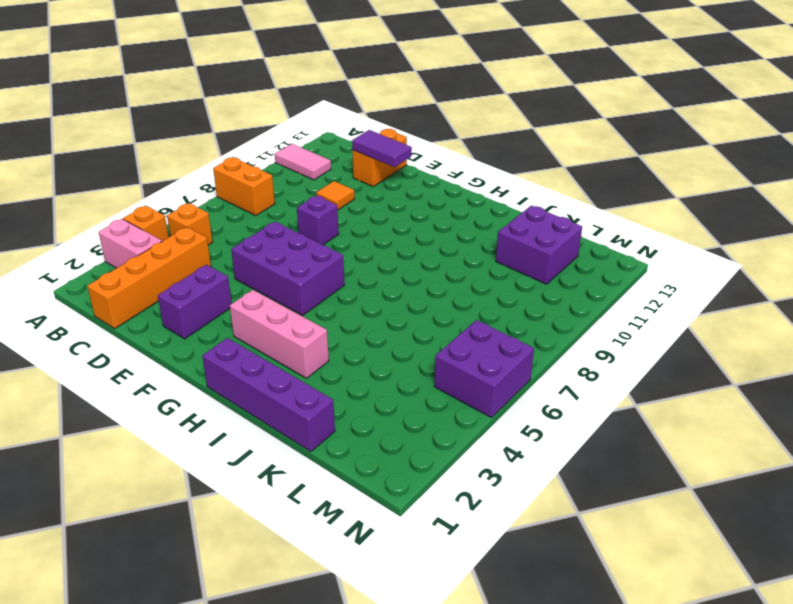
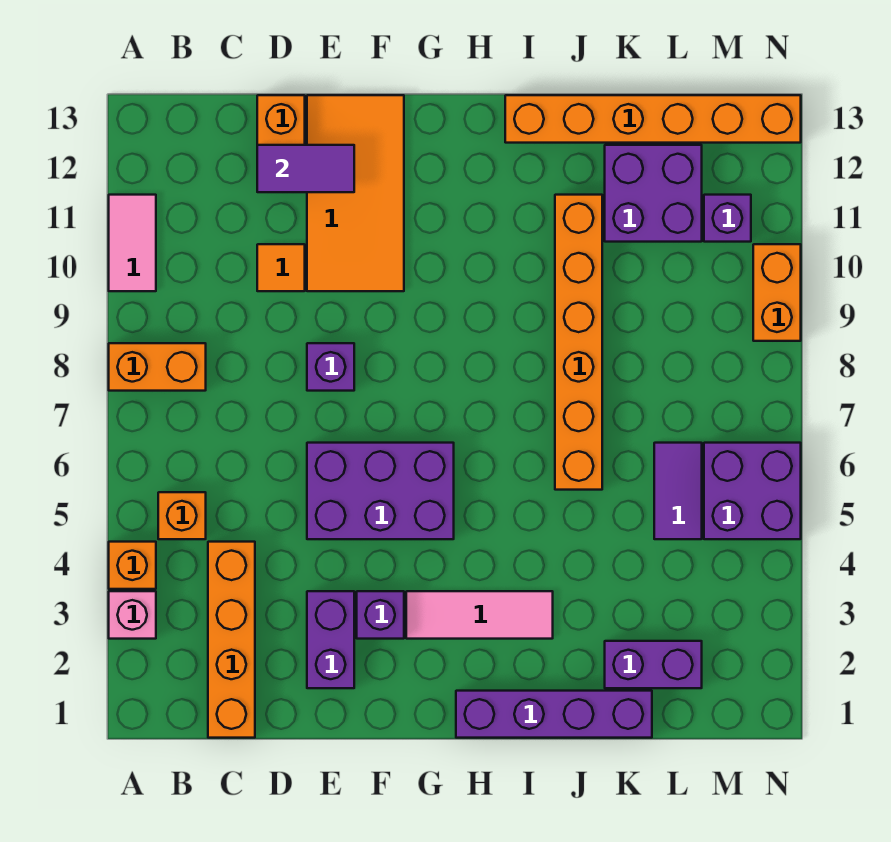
pink brick A3:B3 level 1 -> pink brick A3 level 1
pink tile A11:B11 level 1 -> pink tile A10:A11 level 1
none -> orange tile E10:F13 level 1
none -> purple brick F3 level 1
pink brick G3:I3 level 1 -> pink tile G3:I3 level 1
none -> orange brick I13:N13 level 1
none -> orange brick J6:J11 level 1
none -> purple brick K2:L2 level 1
none -> purple tile L5:L6 level 1
none -> purple brick M11 level 1
none -> orange brick N9:N10 level 1

